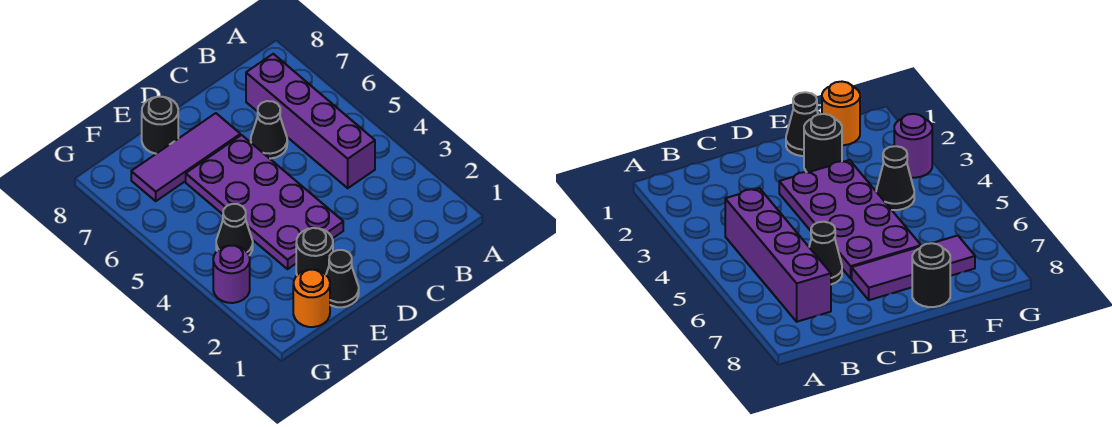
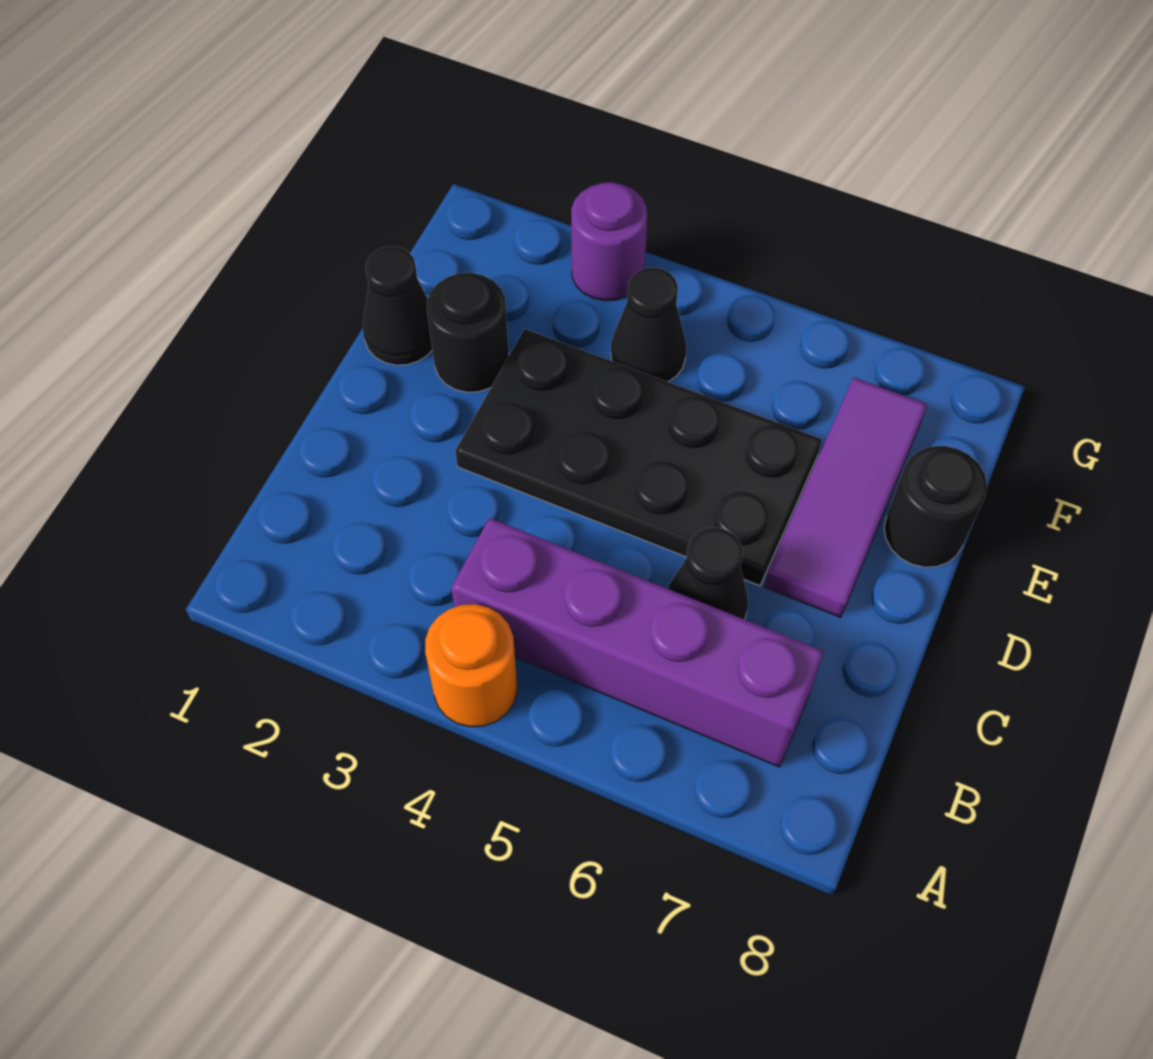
purple plate D3:E6 level 1 -> black plate D3:E6 level 1
orange round brick F1 level 1 -> orange round brick A4 level 1

